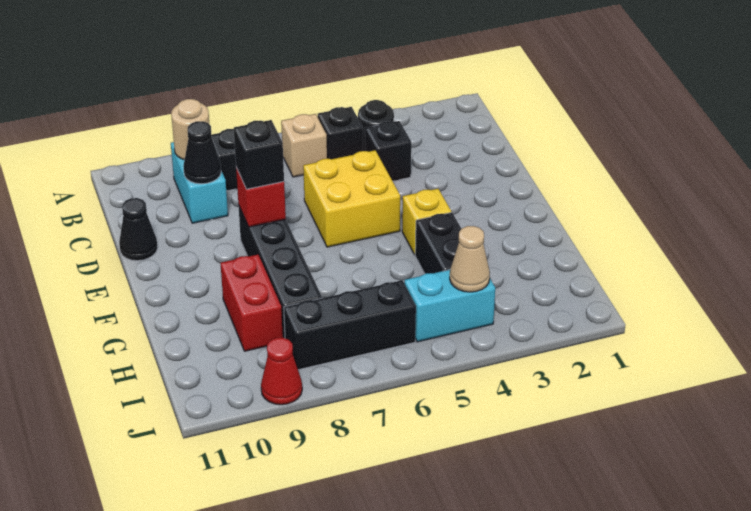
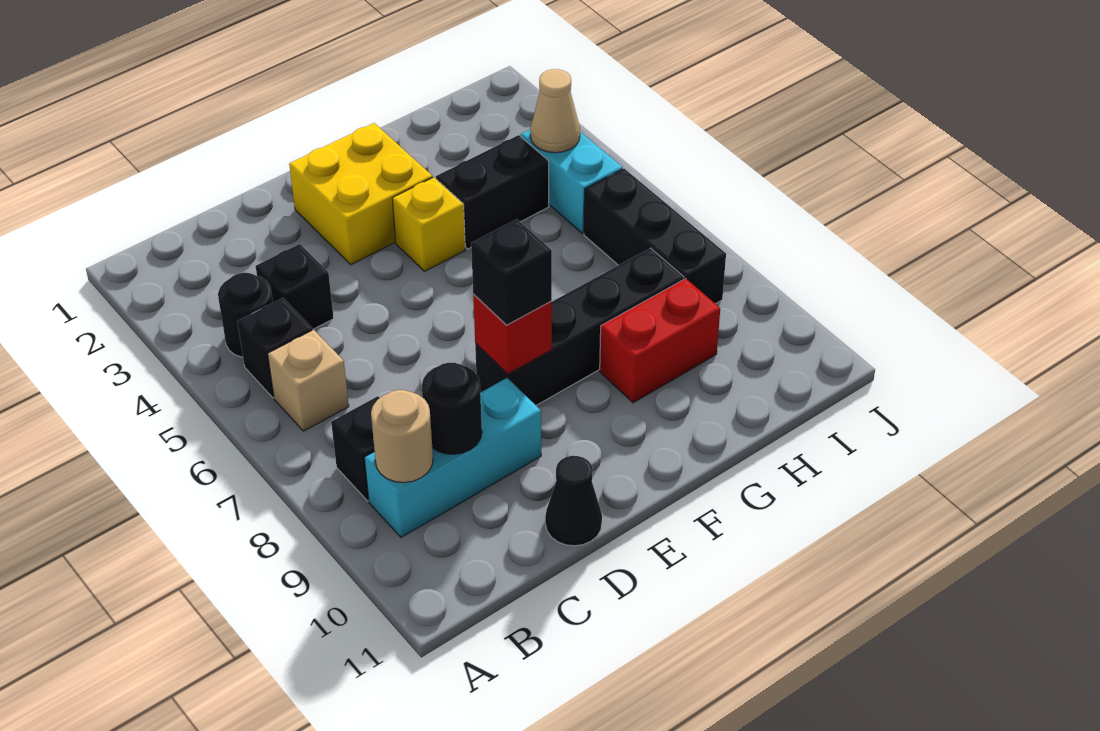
cyan brick B9:C9 level 1 -> cyan brick B9:D9 level 1
black cone C9 level 2 -> black round brick C9 level 2
yellow brick D5:E6 level 1 -> yellow brick E2:F3 level 1
red cone J9 level 1 -> none

